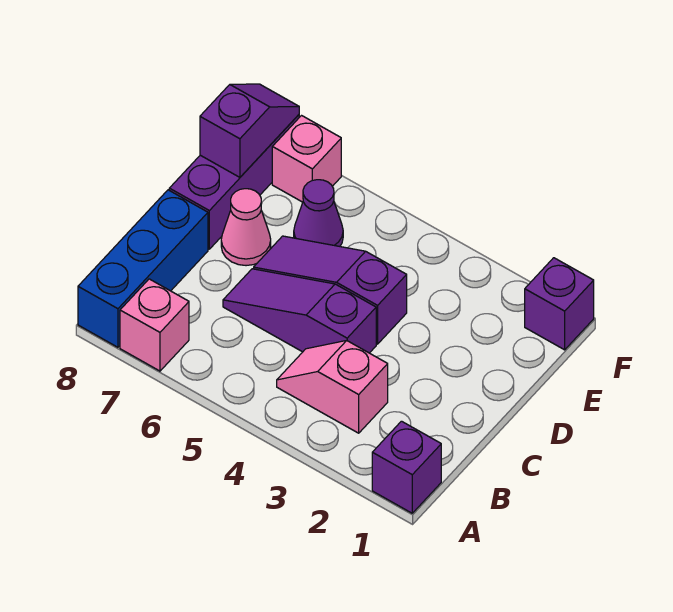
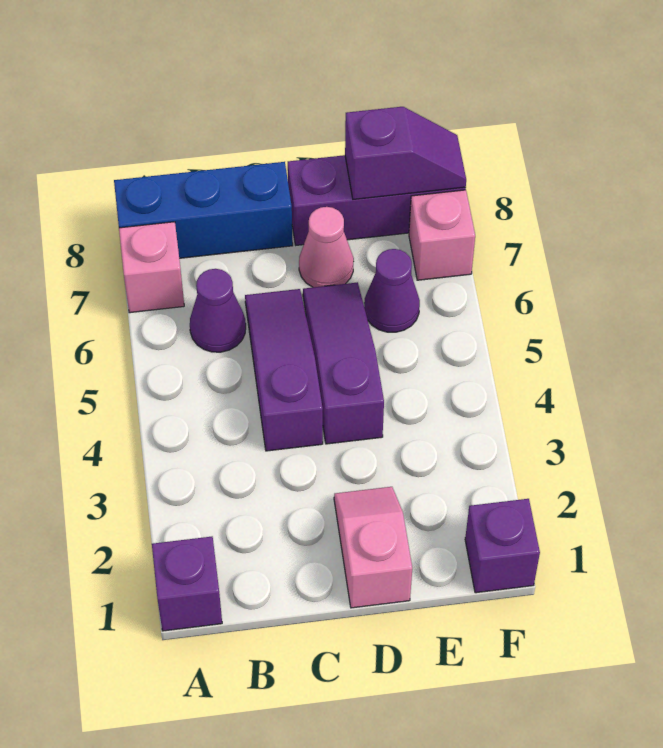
pink slope B3:B4 level 1 top 3 -> pink slope D1:D2 level 1 top 1
none -> purple cone B6 level 1

